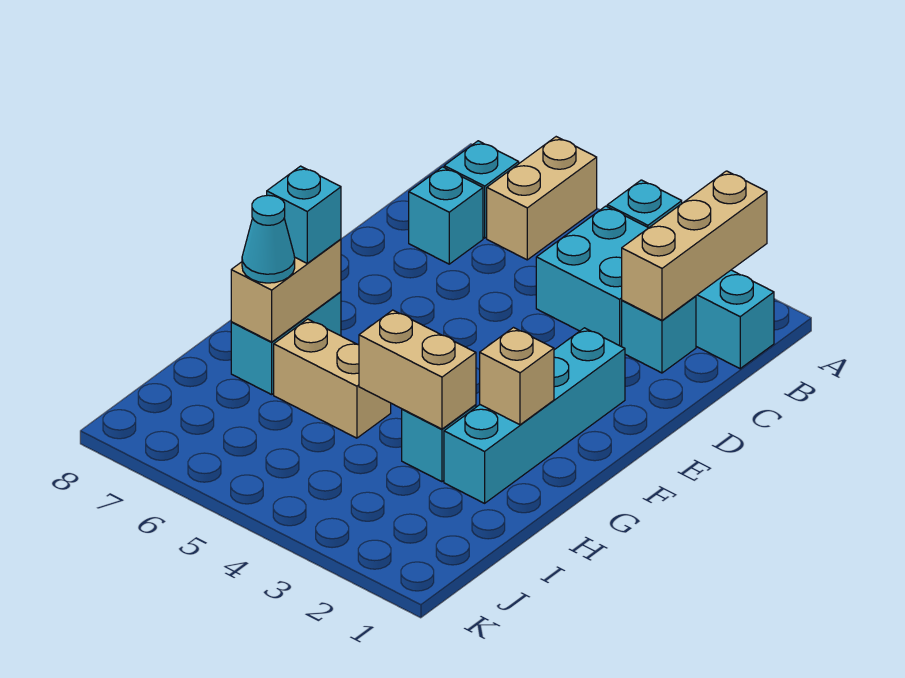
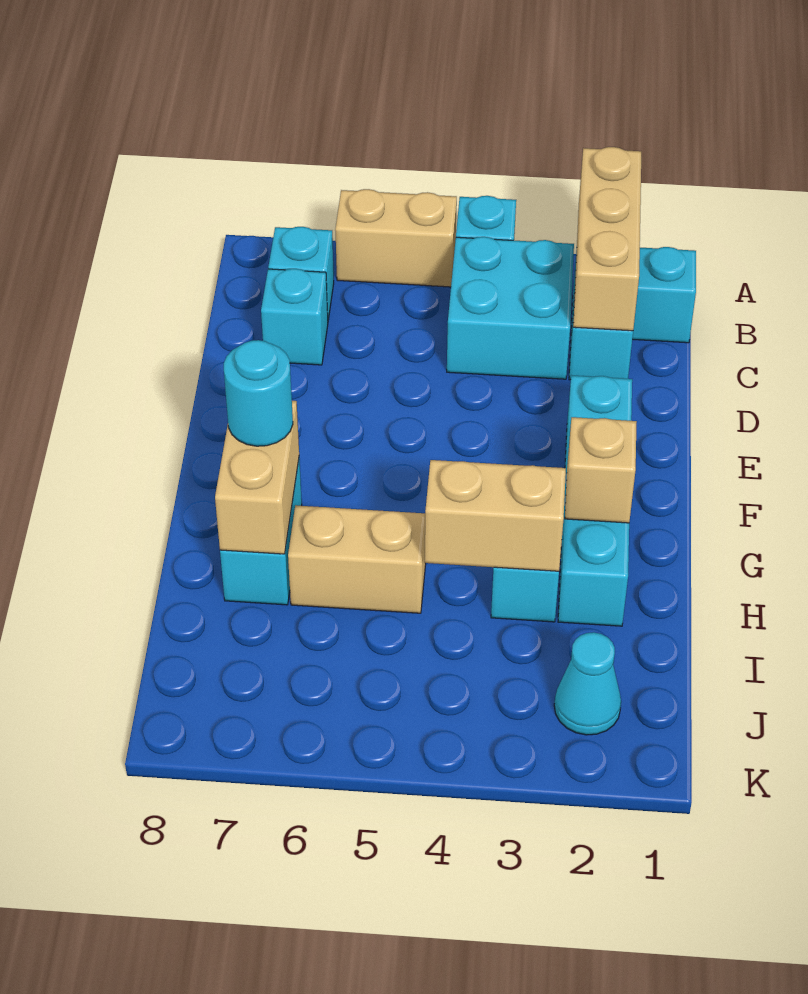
tan brick A6:B6 level 1 -> tan brick A5:A6 level 1
cyan brick G7 level 3 -> cyan round brick G7 level 3
cyan cone H7 level 3 -> cyan cone J2 level 1

